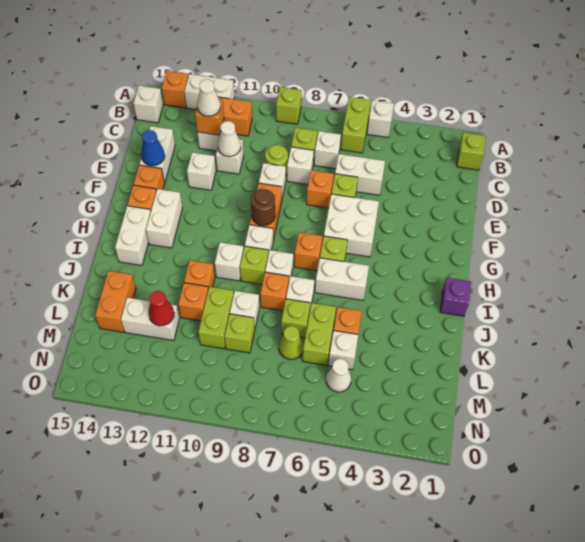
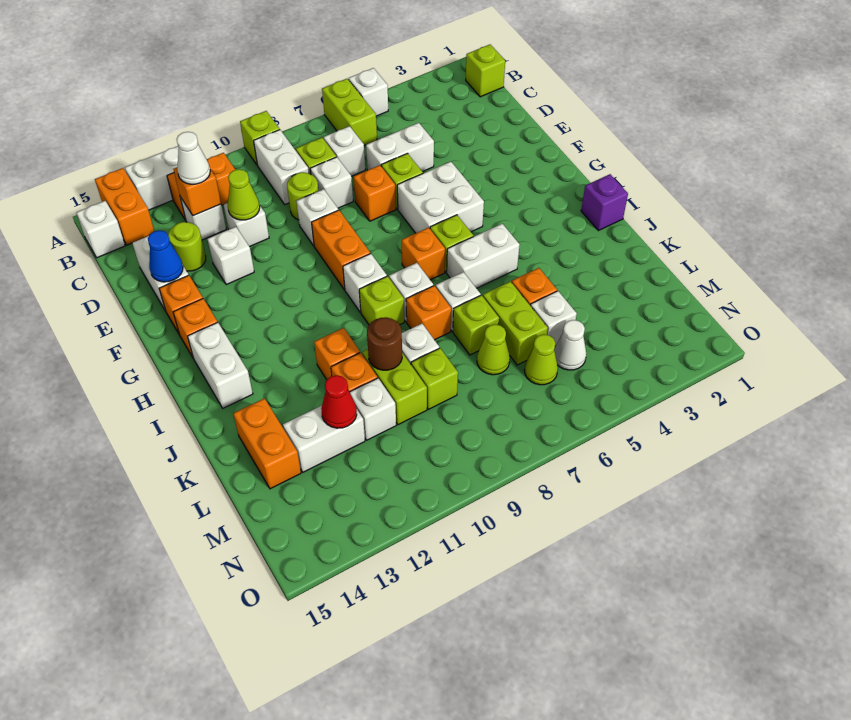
orange brick A14 level 1 -> orange brick A14:B14 level 1
white cone D11 level 2 -> lime cone D11 level 2
none -> lime round brick D13 level 1
brown round brick G9 level 2 -> brown round brick K10 level 2
white brick G13:H13 level 1 -> white brick B9:C9 level 1
white brick I10 level 1 -> white brick L11 level 1
none -> lime cone M6 level 1

